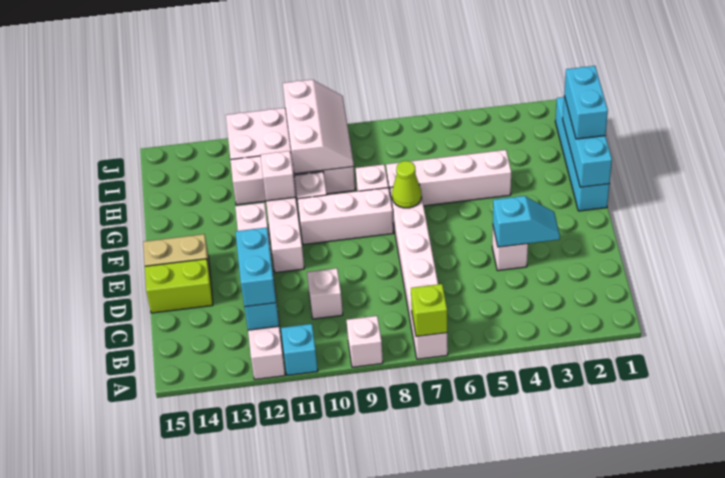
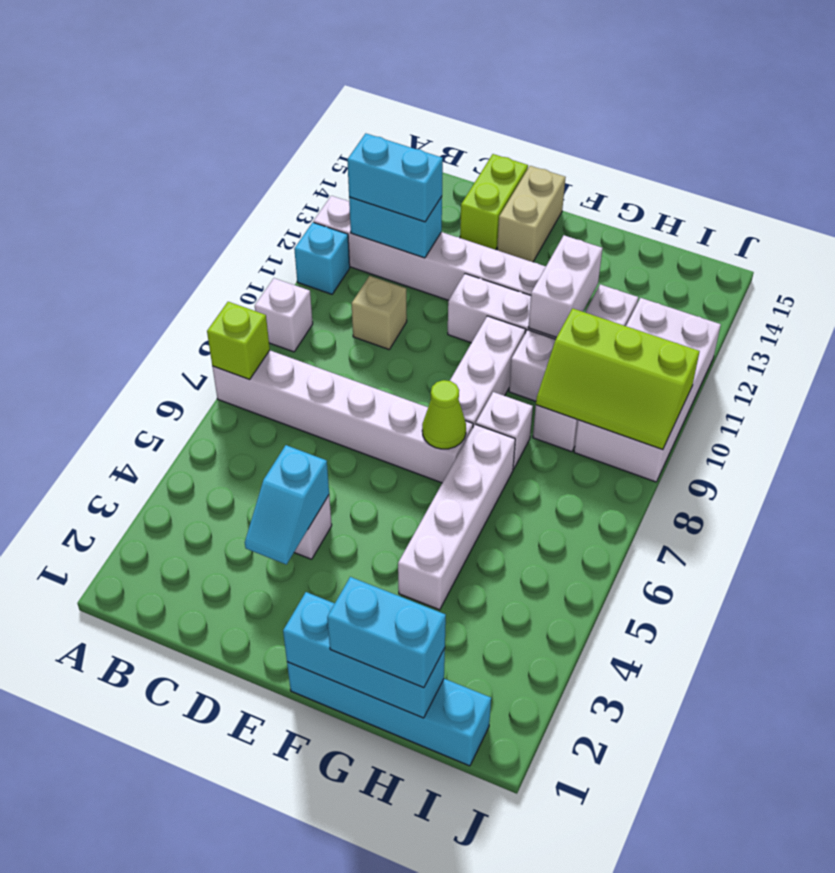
white brick C10 level 1 -> tan brick C10 level 1
white brick G11 level 2 -> white brick G11:G12 level 2
white slope H9:J10 level 2 top 10 -> lime slope H9:J10 level 2 top 10

